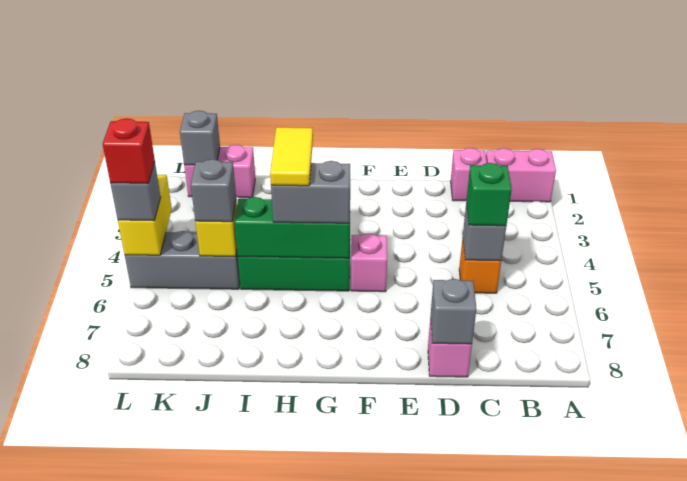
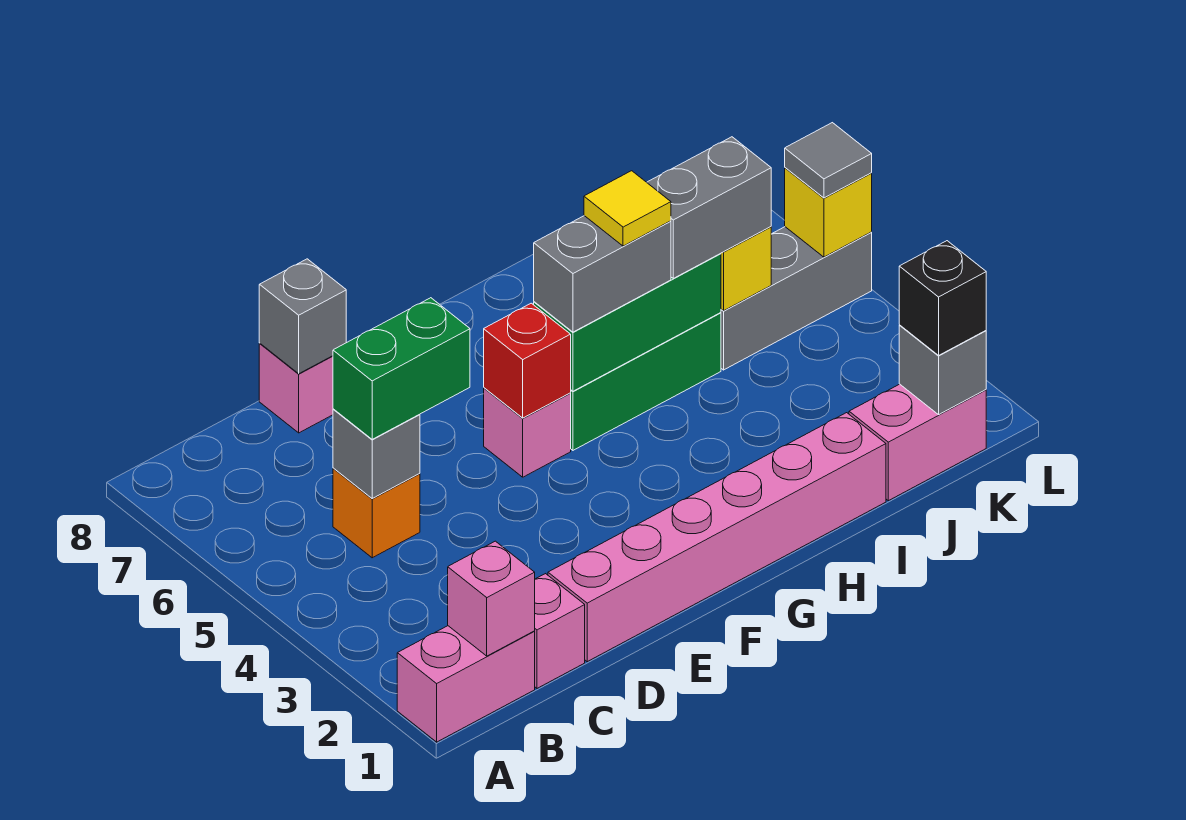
none -> pink brick B1 level 2
green brick C5 level 3 -> green brick C5:D5 level 3
none -> pink brick D1:I1 level 1
yellow tile H4:H5 level 4 -> yellow tile H5 level 4
grey brick J5 level 3 -> grey brick I5:J5 level 3
none -> black brick K1 level 3
yellow brick L4:L5 level 2 -> yellow brick L5 level 2
grey brick L5 level 3 -> grey tile L5 level 3
red brick L5 level 4 -> red brick F5 level 2

